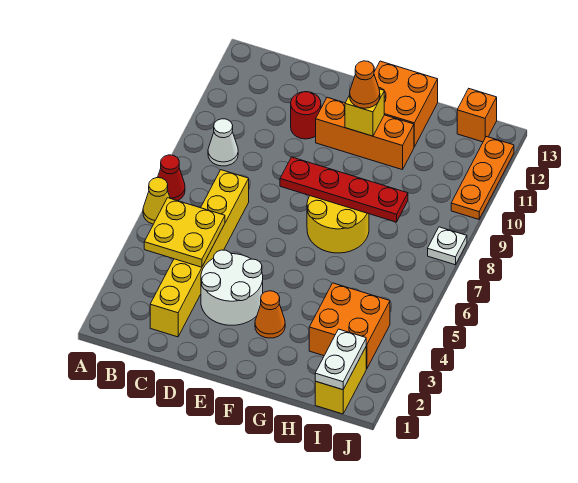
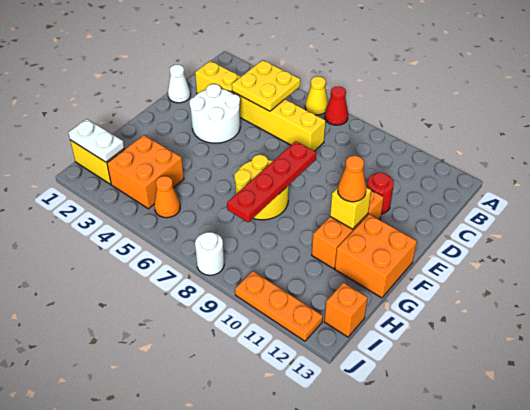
white cone B9 level 1 -> white cone D1 level 1
orange cone F3 level 1 -> orange cone I5 level 1
white plate J8 level 1 -> white round brick J8 level 1

